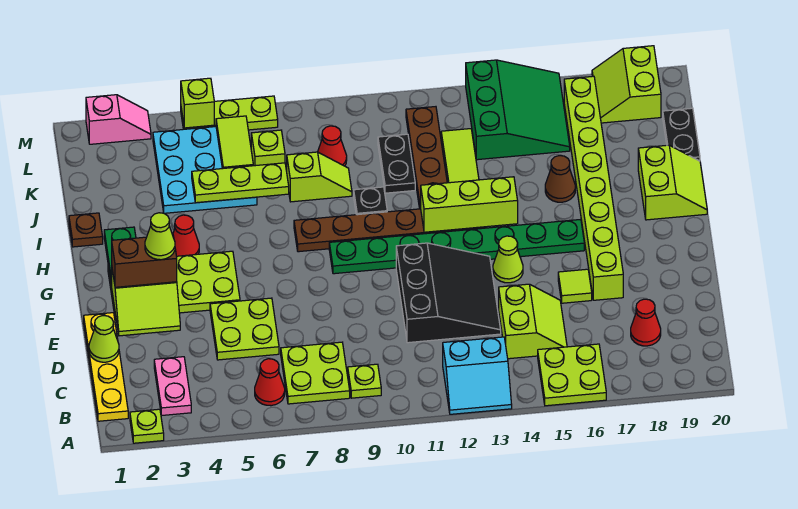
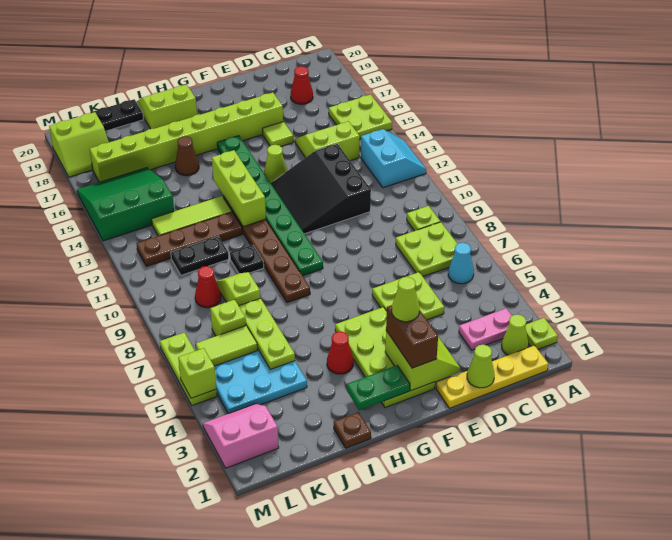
none -> lime cone B2 level 1
red cone B6 level 1 -> cyan cone B6 level 1
black slope D11:F13 level 1 top 11 -> black slope D11:F13 level 1 top D
pink slope M2:M3 level 1 top 2 -> pink slope L2:M3 level 1 top 2

